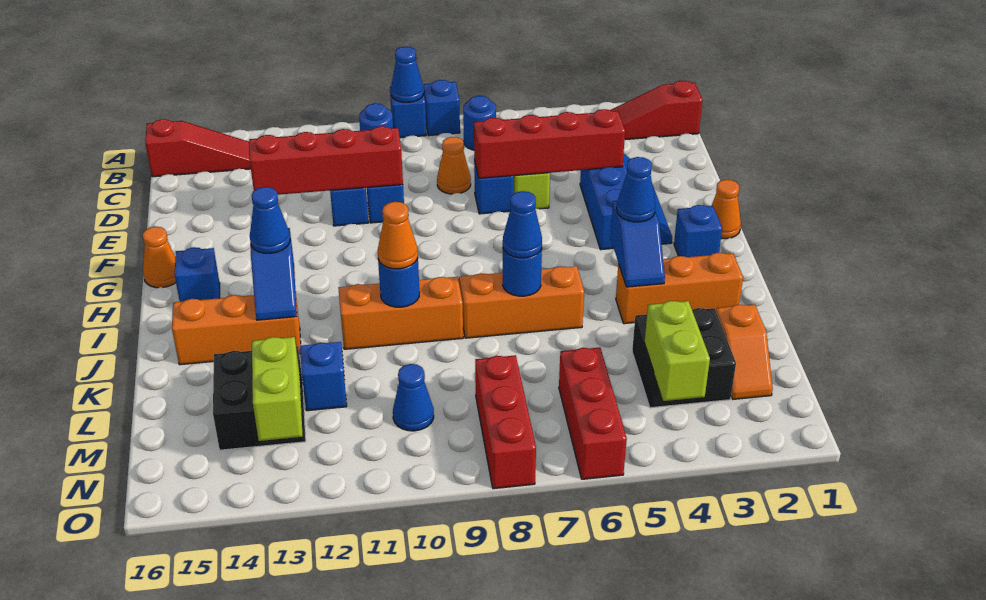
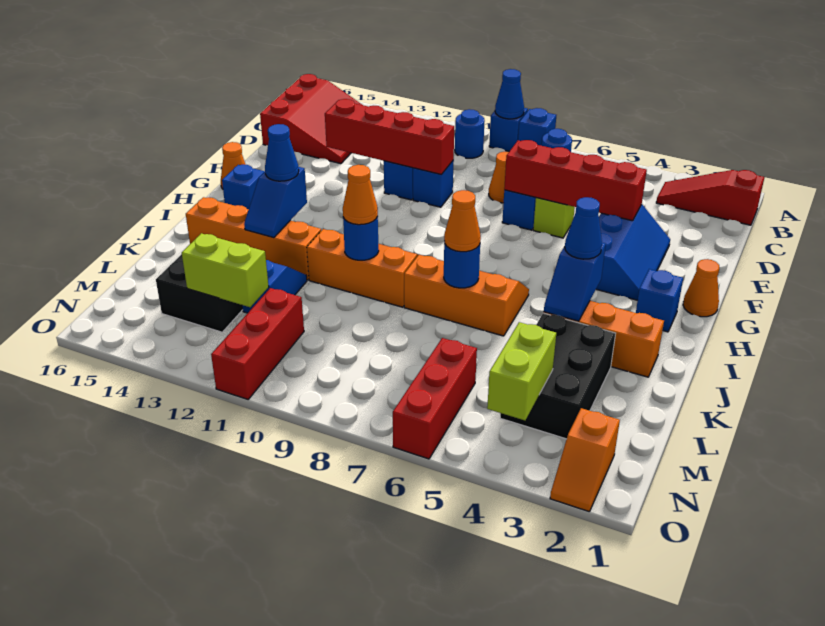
red slope B14:B16 level 1 top 16 -> red slope B14:D16 level 1 top 16
blue cone J7 level 3 -> orange cone J7 level 3
orange brick J13:J15 level 1 -> orange brick J12:J15 level 1
orange slope L2:M2 level 1 top L -> orange slope N2:O2 level 1 top N
black brick L3:M4 level 1 -> black brick K3:M4 level 1
red brick M8:O8 level 1 -> red brick M11:O11 level 1
blue cone M10 level 1 -> none
lime brick M13:N13 level 2 -> lime brick M12:M13 level 2

